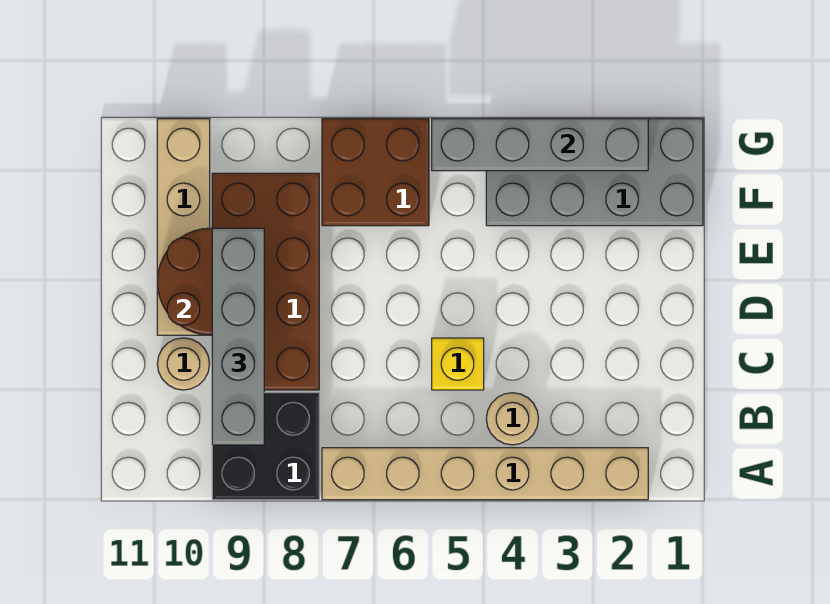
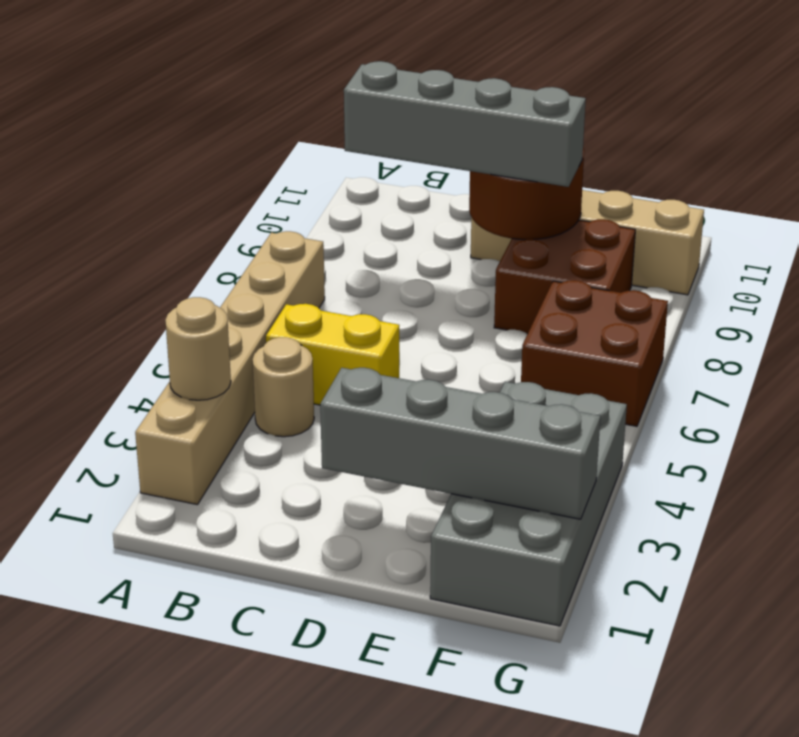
black brick A8:B9 level 1 -> none
yellow brick C5 level 1 -> yellow brick B5:C5 level 1
brown brick C8:F9 level 1 -> brown brick E8:F9 level 1
tan round brick C10 level 1 -> tan round brick A3 level 2
grey brick G2:G5 level 2 -> grey brick D2:G2 level 2

